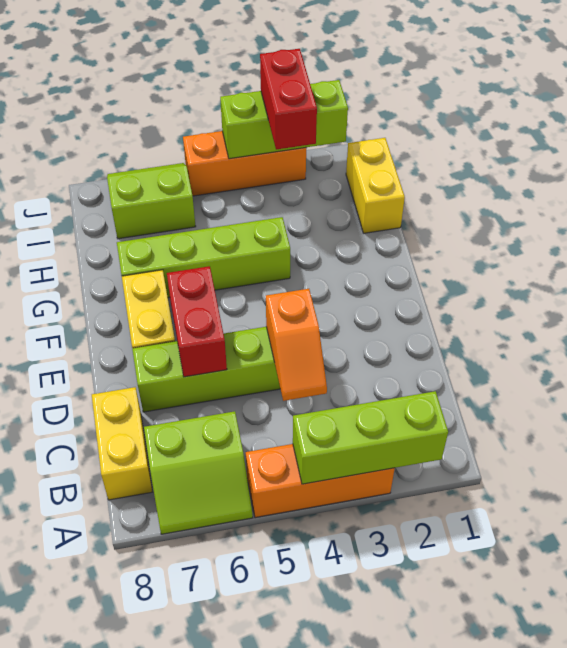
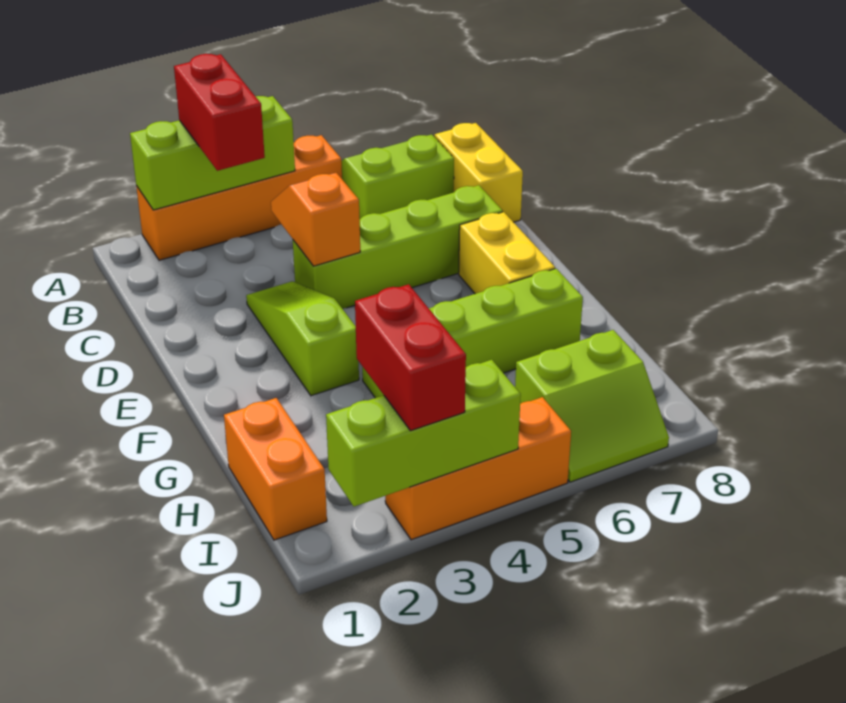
orange brick A3:A5 level 1 -> orange brick A2:A5 level 1
none -> lime slope D3:F3 level 1 top F
red brick D6:E6 level 2 -> red brick A3:B3 level 3
yellow brick H1:I1 level 1 -> orange brick H1:I1 level 1

